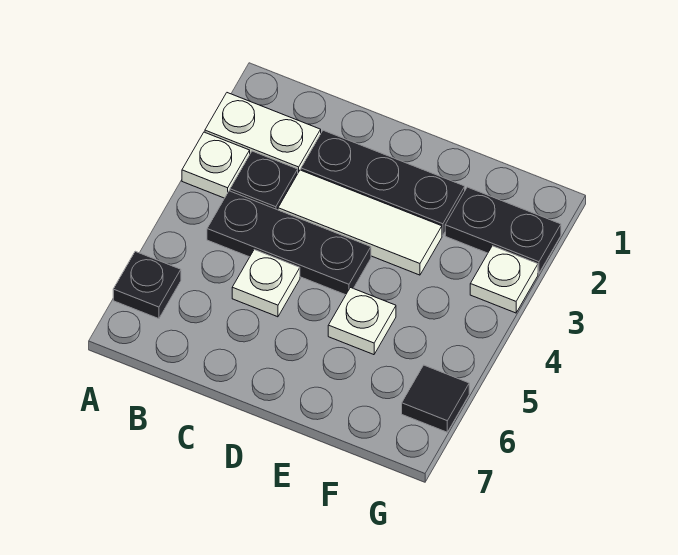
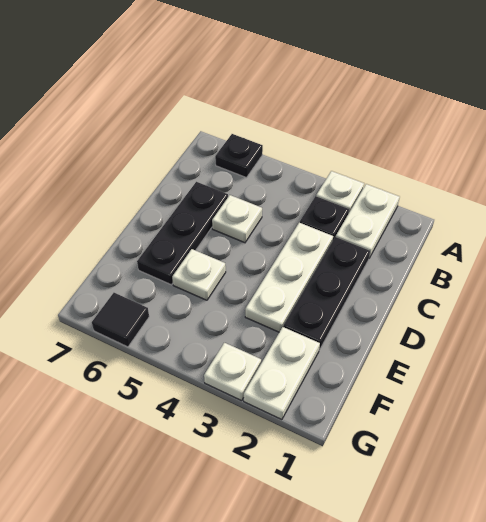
black plate B4:D4 level 1 -> black plate C6:E6 level 1
white tile C3:E3 level 1 -> white plate C3:E3 level 1
black plate F2:G2 level 1 -> white plate F2:G2 level 1

